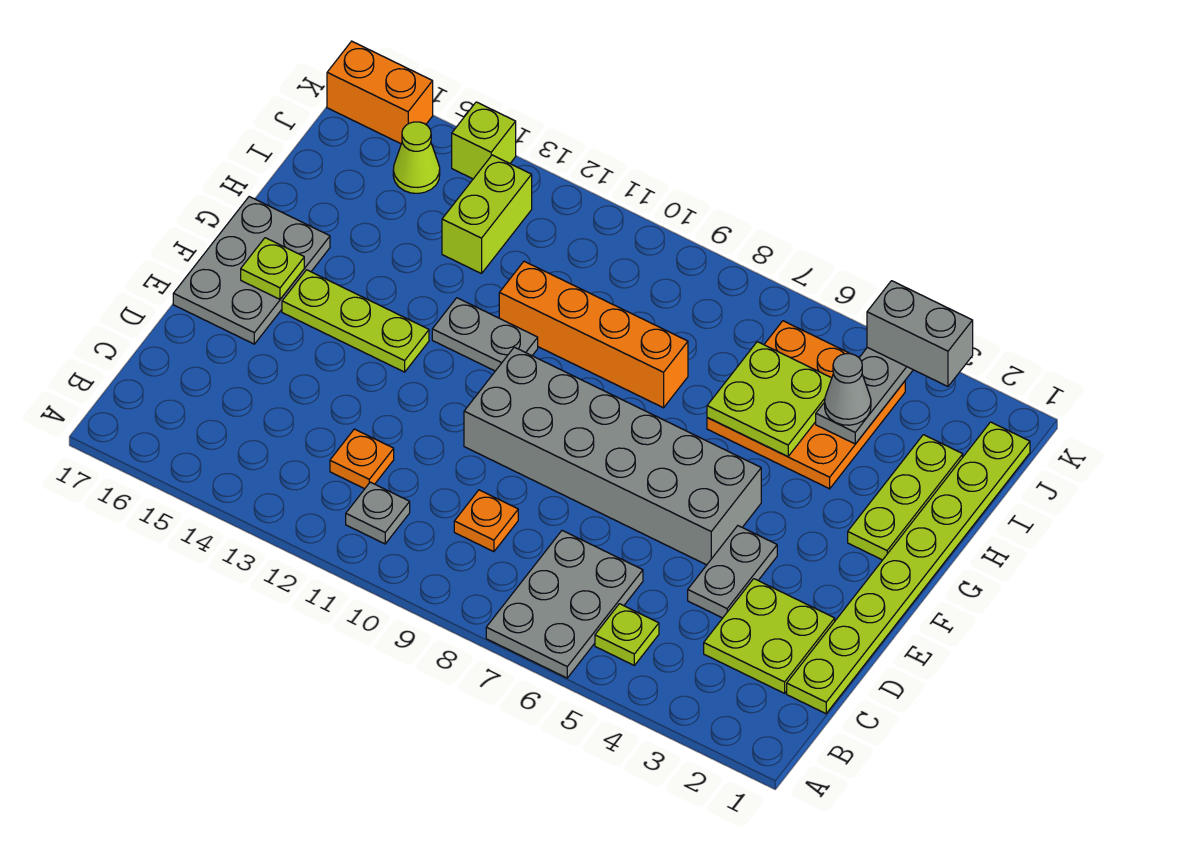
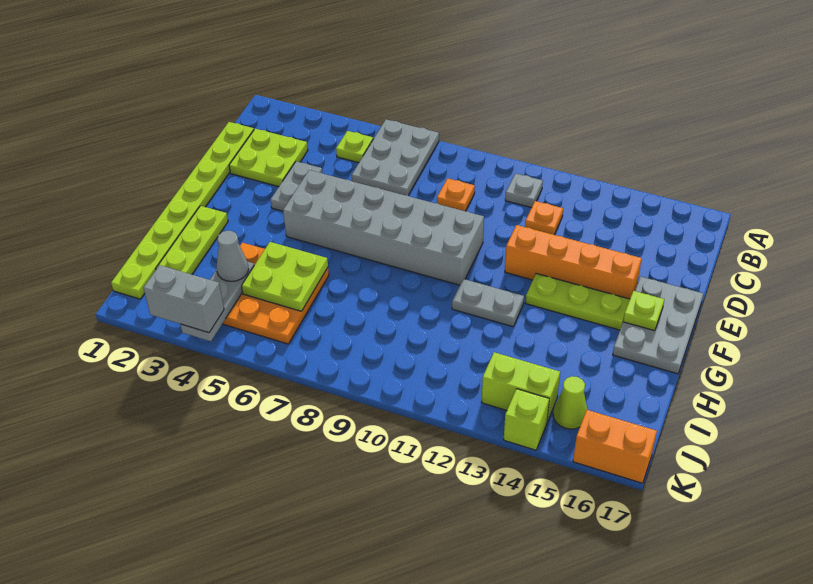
orange brick H8:H11 level 1 -> orange brick E12:E15 level 1
lime brick I13:J13 level 1 -> lime brick J13:J14 level 1

